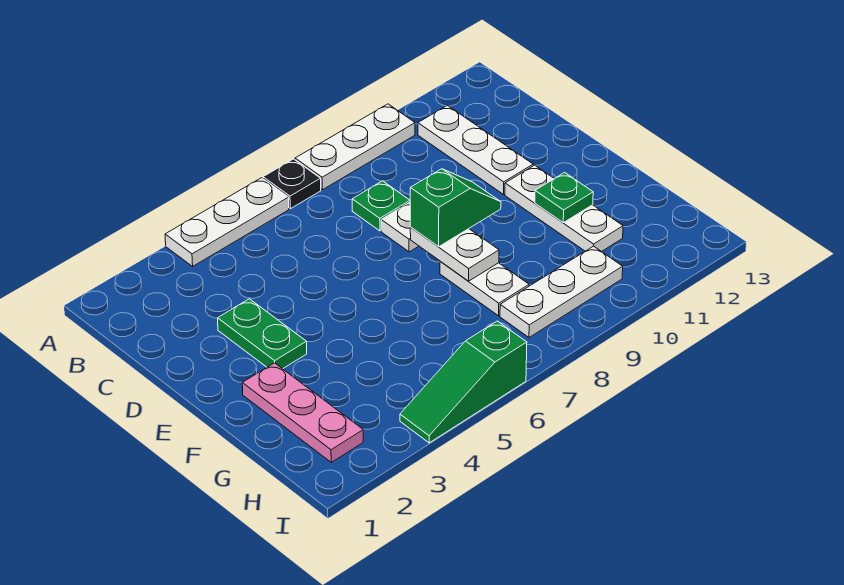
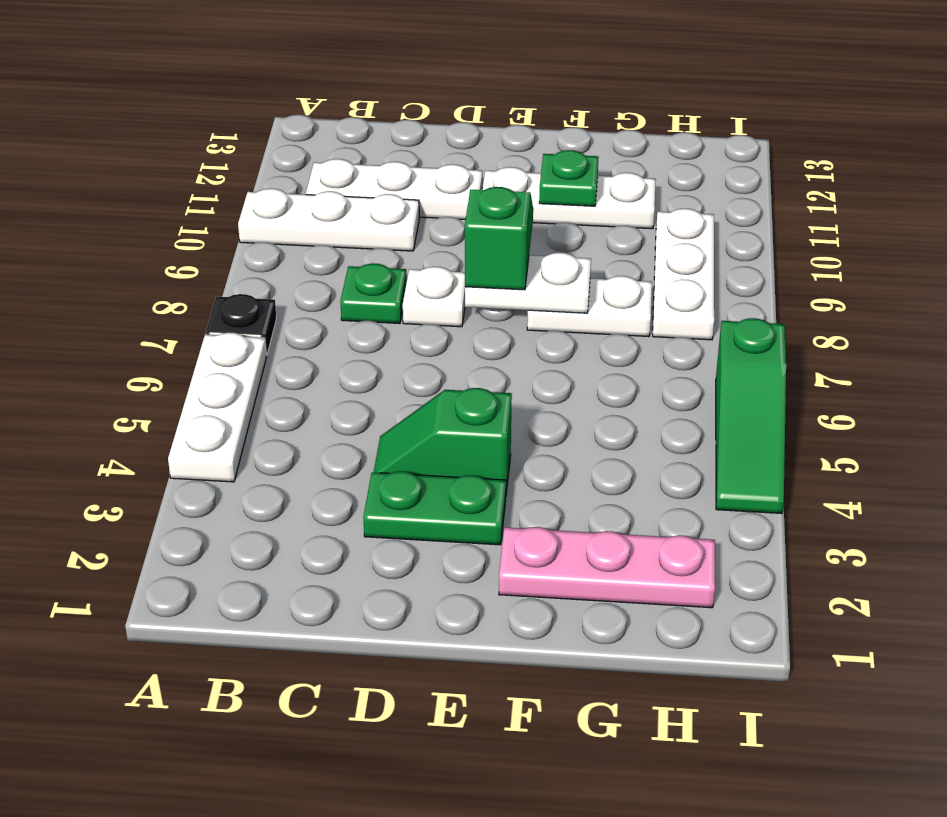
white plate A8:A10 level 1 -> white plate A10:C10 level 1
none -> green slope D4:E4 level 1 top E

